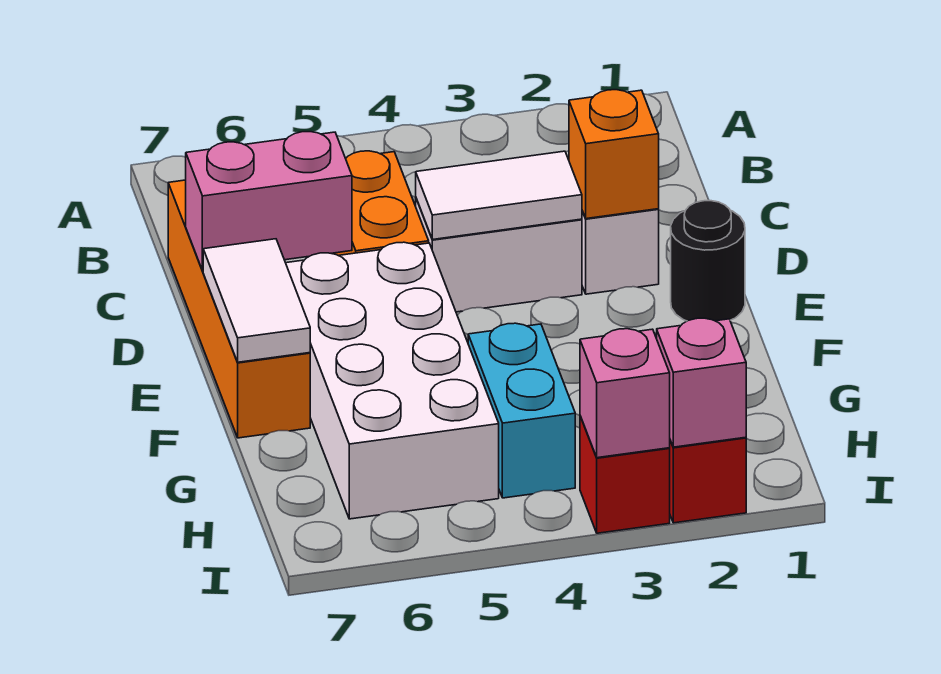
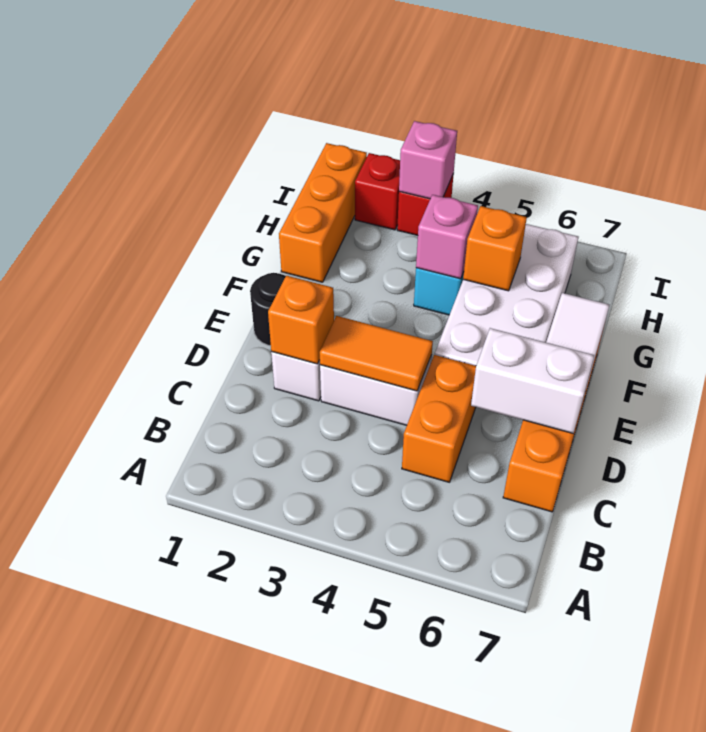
white tile D3:D4 level 2 -> orange tile D3:D4 level 2
pink brick D6:D7 level 2 -> white brick D6:D7 level 2
none -> orange brick G1:I1 level 1
none -> orange brick G5 level 2
pink brick I2 level 2 -> pink brick G4 level 2

